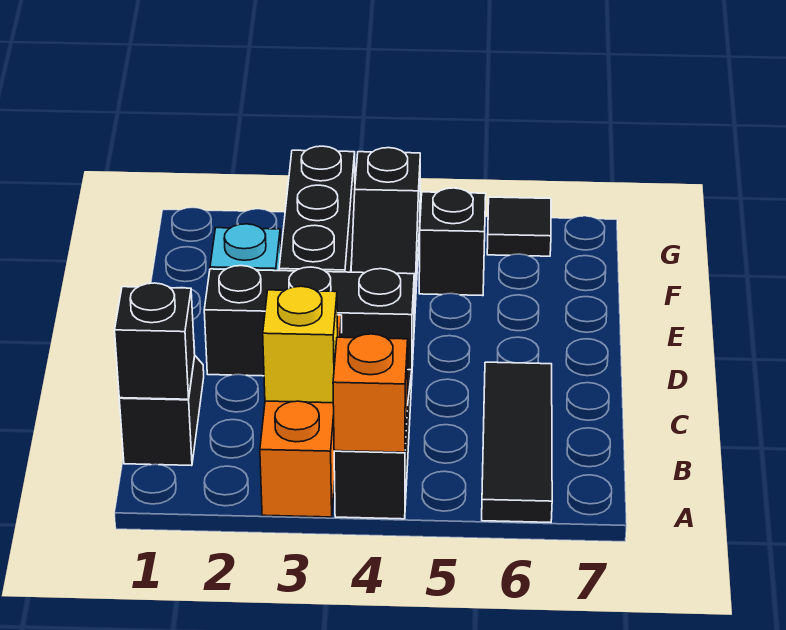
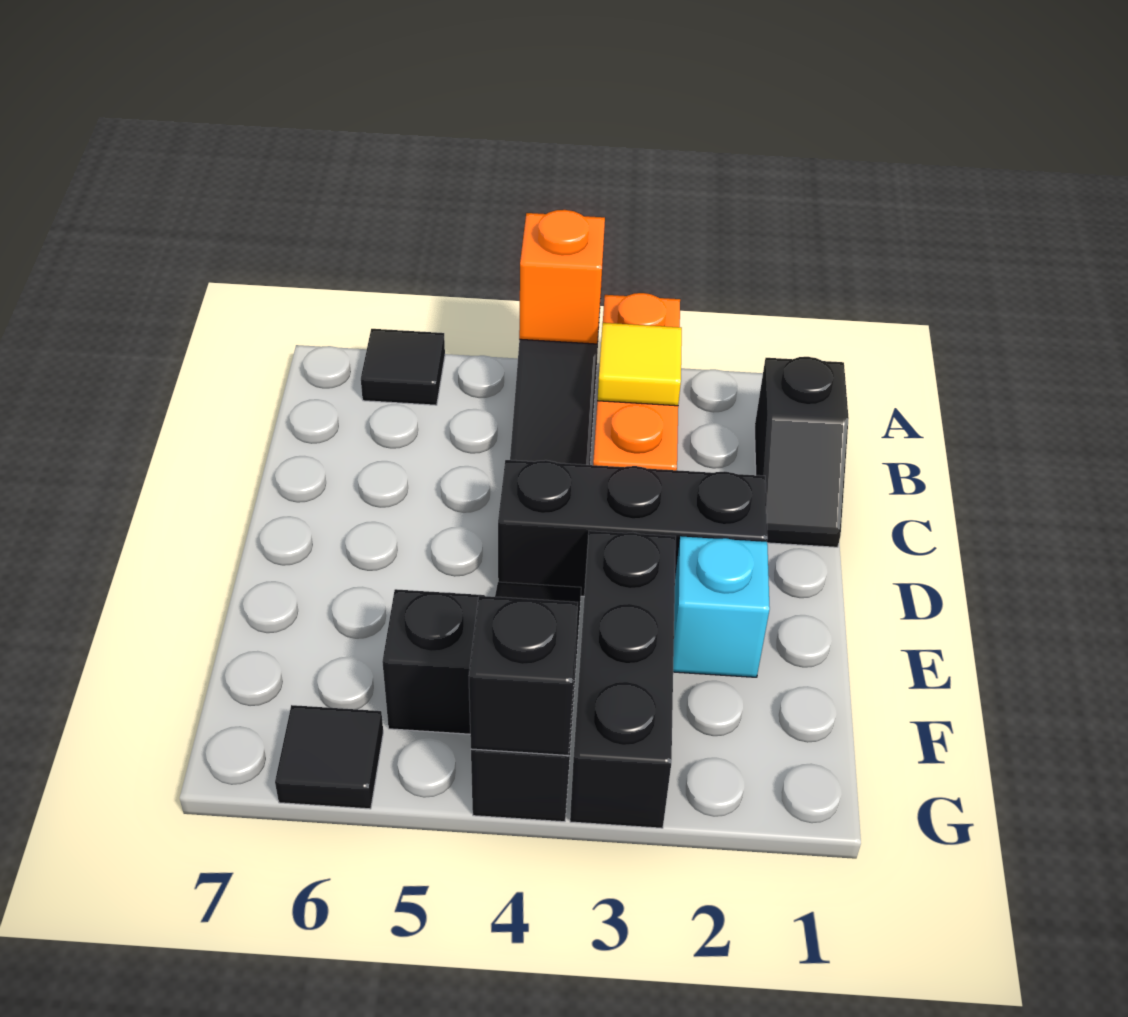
black tile A6:C6 level 1 -> black tile A6 level 1
black brick B1 level 2 -> black brick G4 level 2
yellow brick B3 level 2 -> yellow tile B3 level 2

